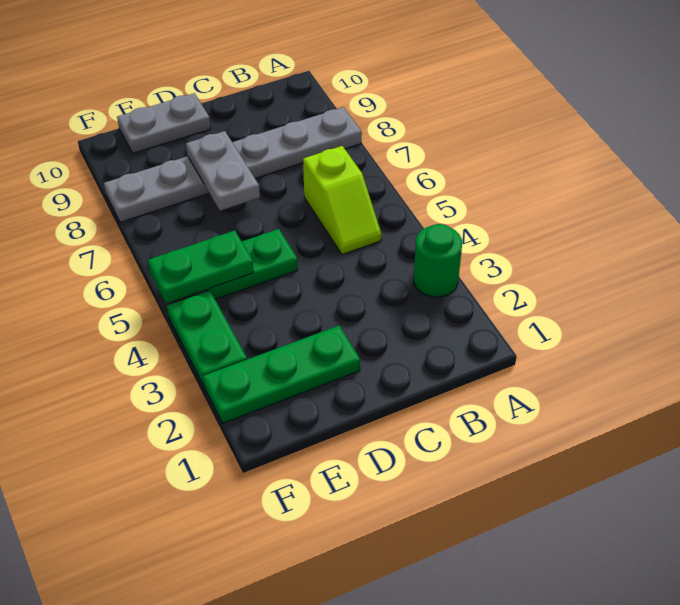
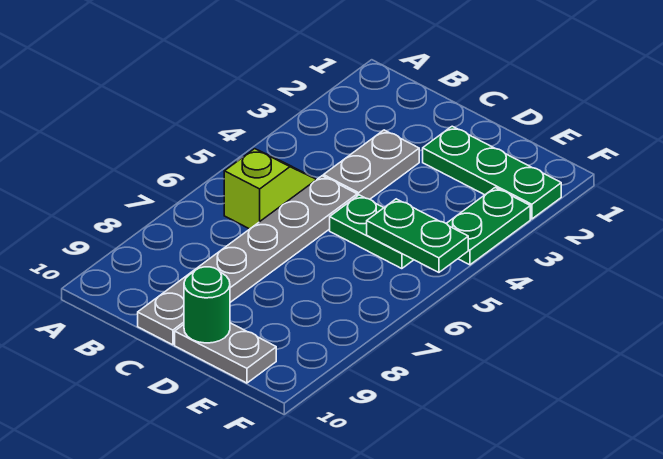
green round brick A3 level 1 -> green round brick D10 level 2
grey plate A8:F8 level 1 -> grey plate C5:C10 level 1
grey plate D7:D8 level 2 -> grey plate C3:C4 level 1

